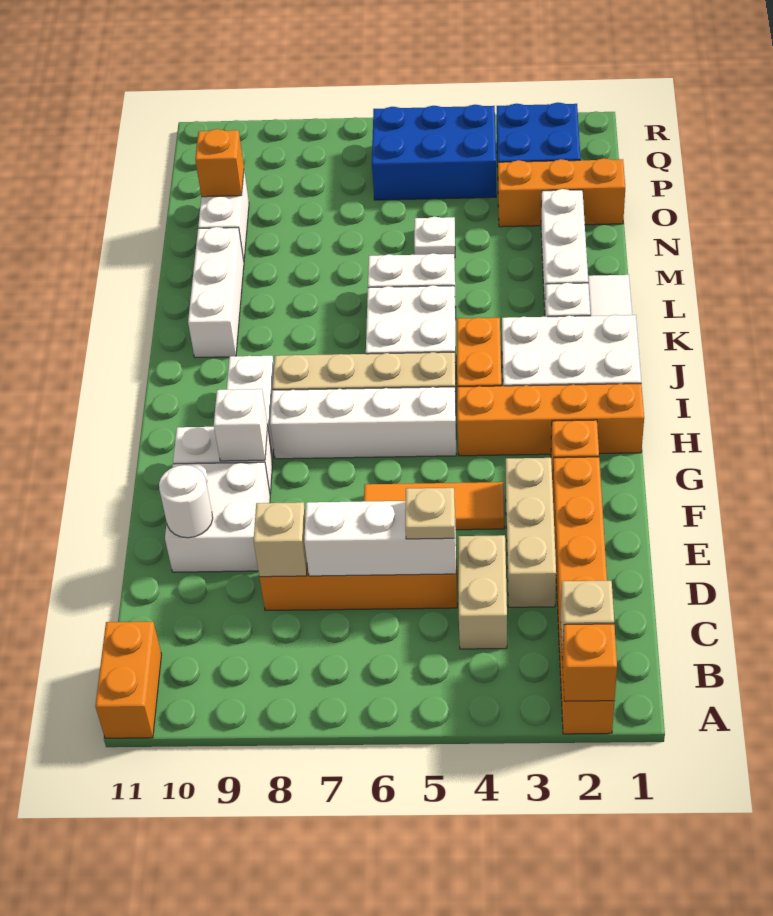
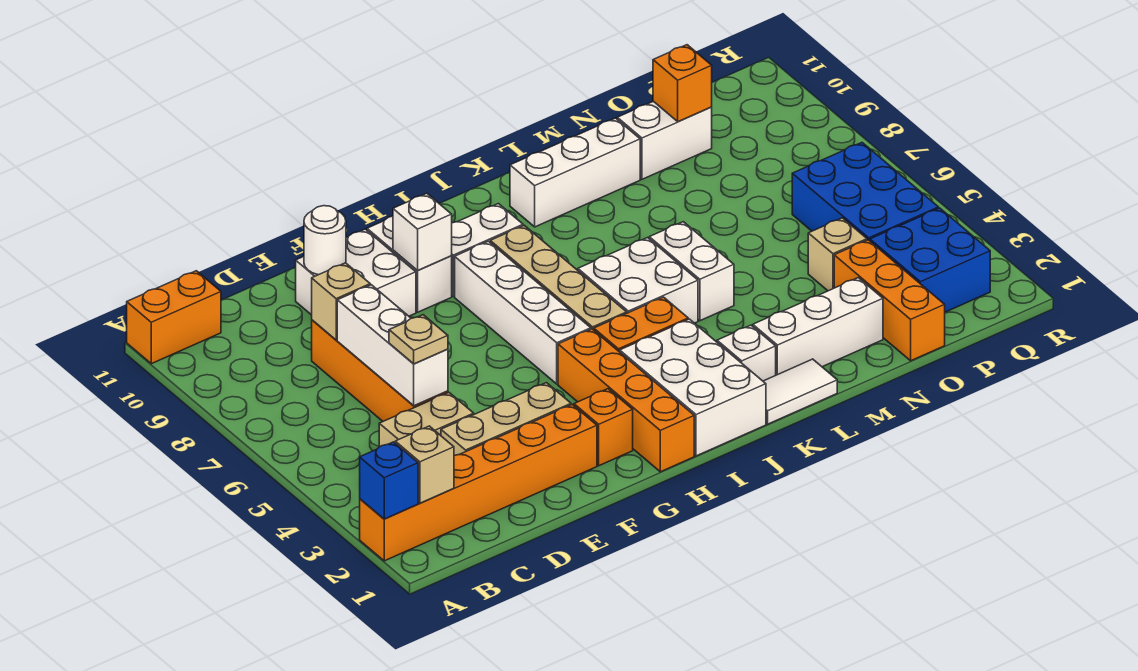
orange brick A2 level 2 -> blue brick A2 level 2
orange tile F4:F6 level 1 -> none
white plate N5 level 1 -> none
none -> tan brick O4 level 1

